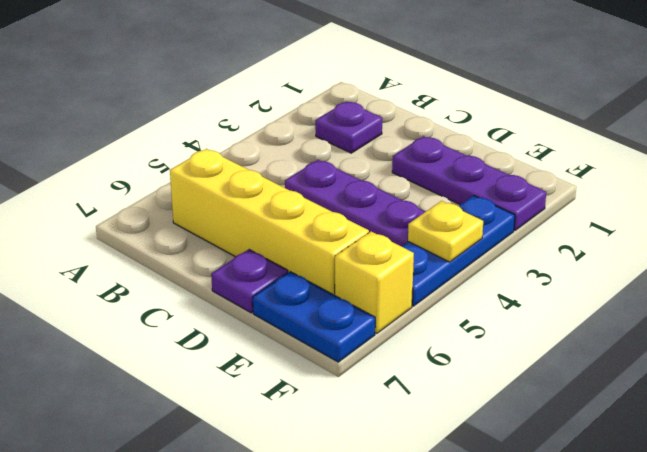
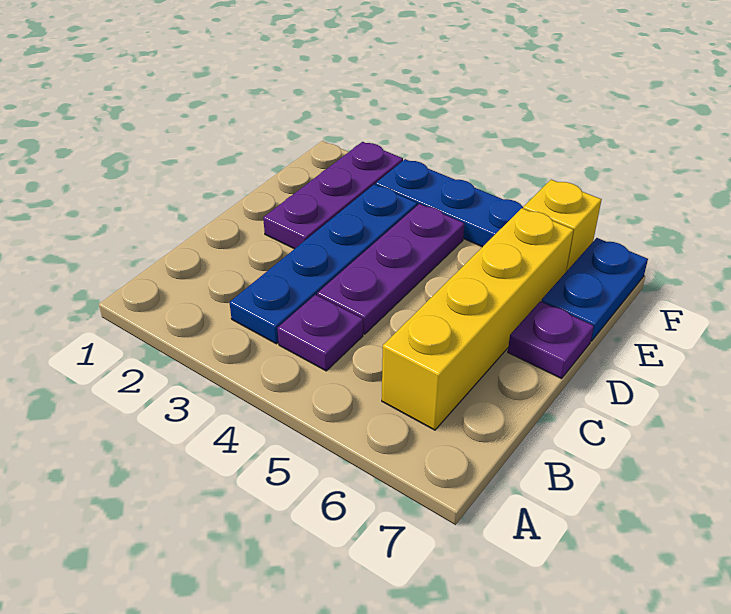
purple plate B2 level 1 -> purple plate B4 level 1
none -> blue plate B3:E3 level 1
yellow plate F4 level 2 -> none

